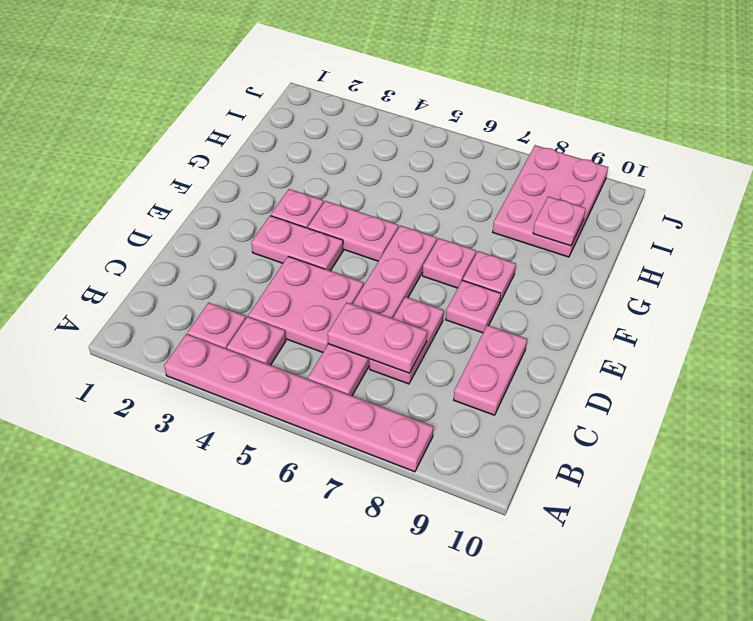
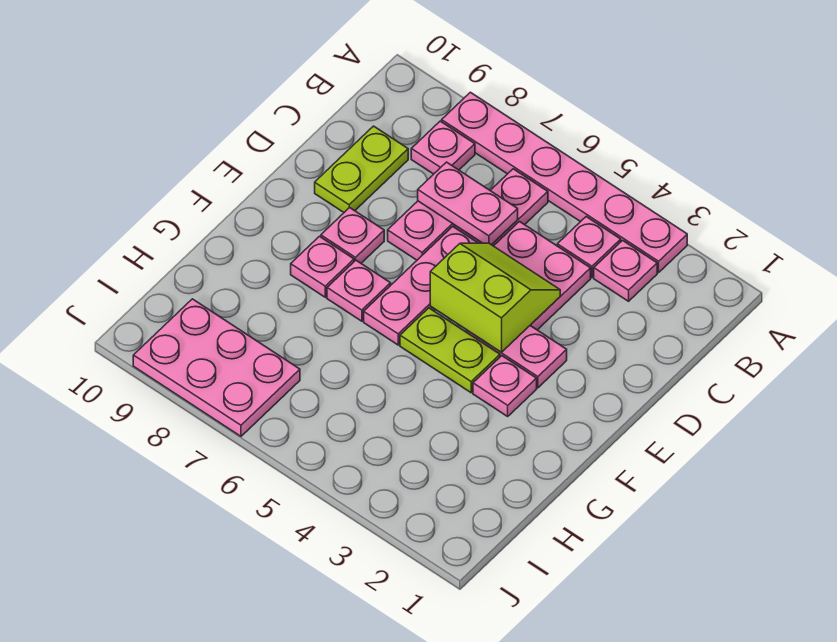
pink plate C9:D9 level 1 -> lime plate C9:D9 level 1
none -> lime slope D4:E5 level 2 top E
pink plate F4:F5 level 1 -> lime plate F4:F5 level 1
pink plate H8:J9 level 1 -> pink plate I7:J9 level 1
pink plate H9 level 2 -> pink plate B8 level 1

